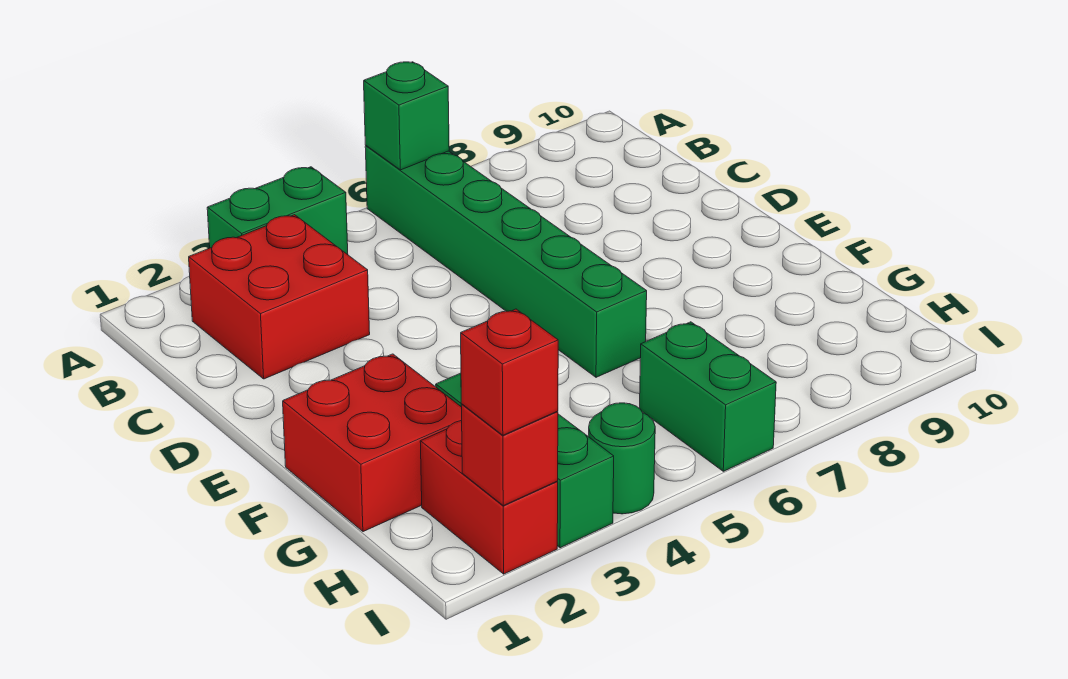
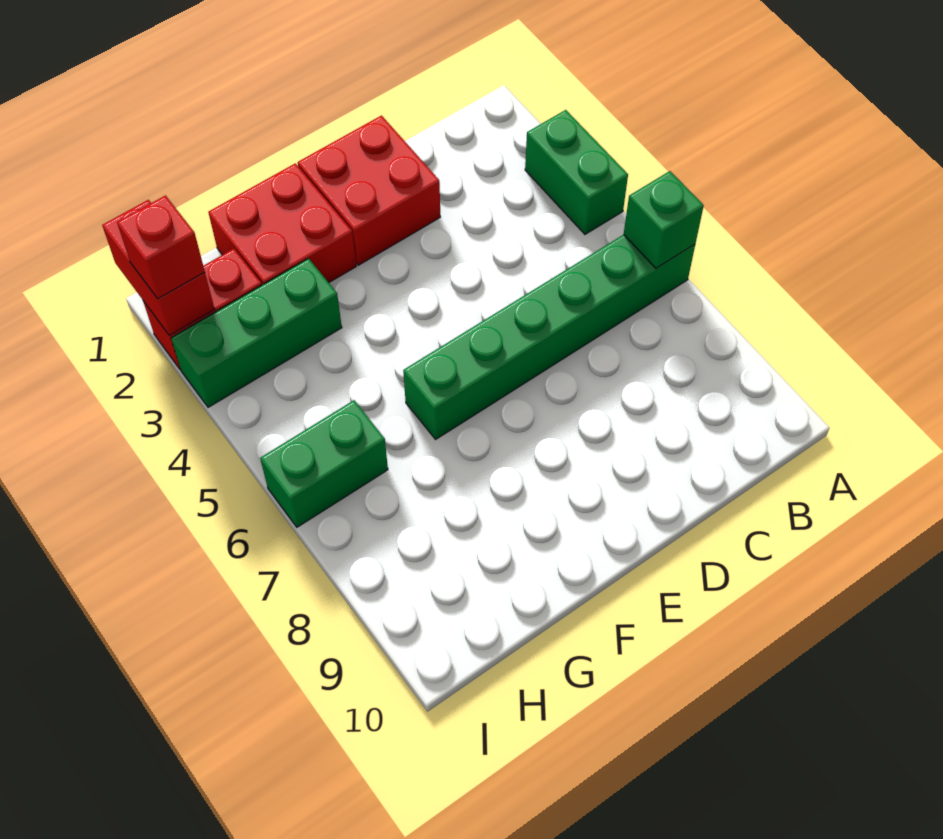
red brick B2:C3 level 1 -> red brick D1:E2 level 1
red brick I2 level 2 -> red brick I1:I2 level 2
green round brick I4 level 1 -> none

